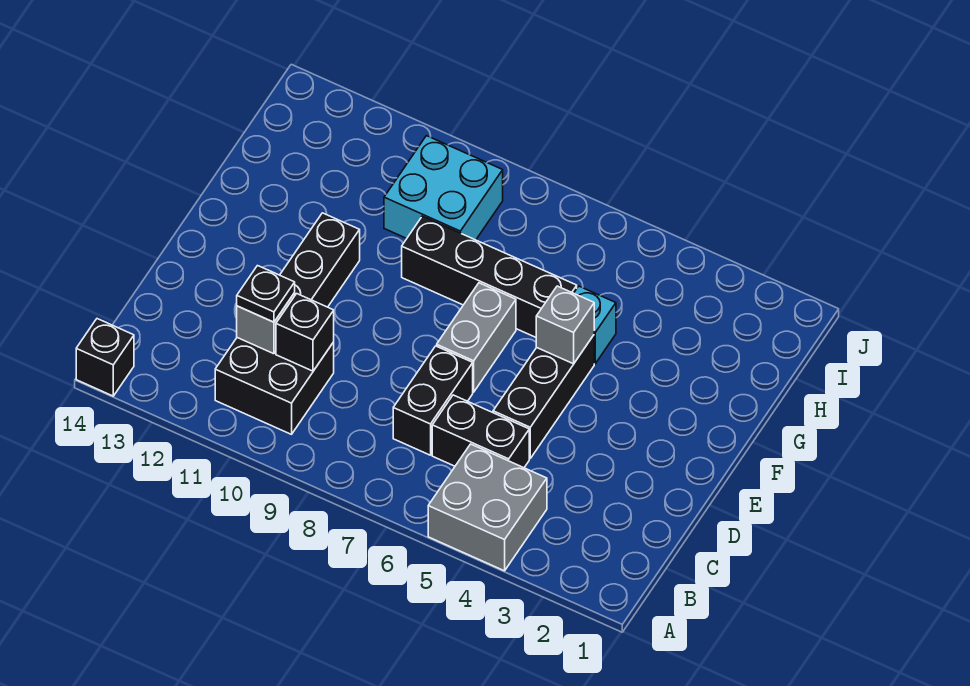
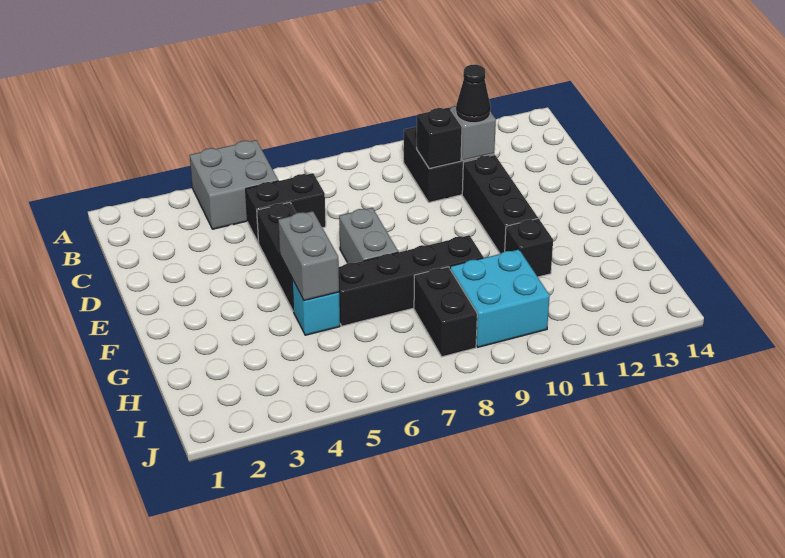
black brick A14 level 1 -> black brick G11 level 1
black brick C7:D7 level 1 -> black brick H8:I8 level 1
black plate C11 level 3 -> black cone C11 level 3
grey brick F5 level 2 -> grey brick F5:G5 level 2

